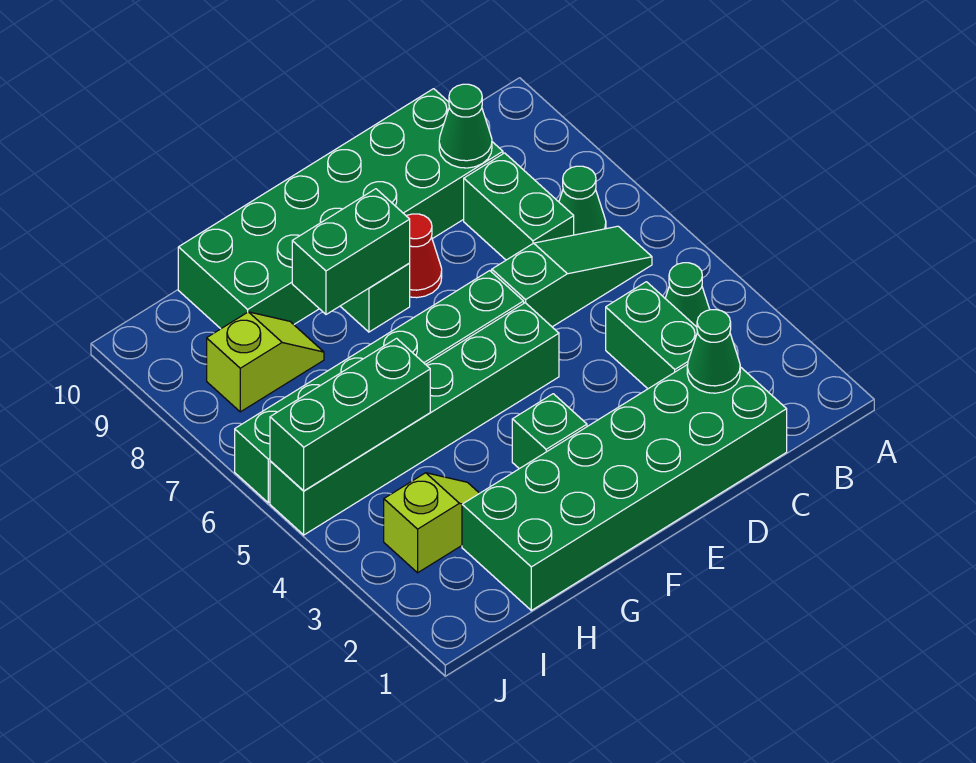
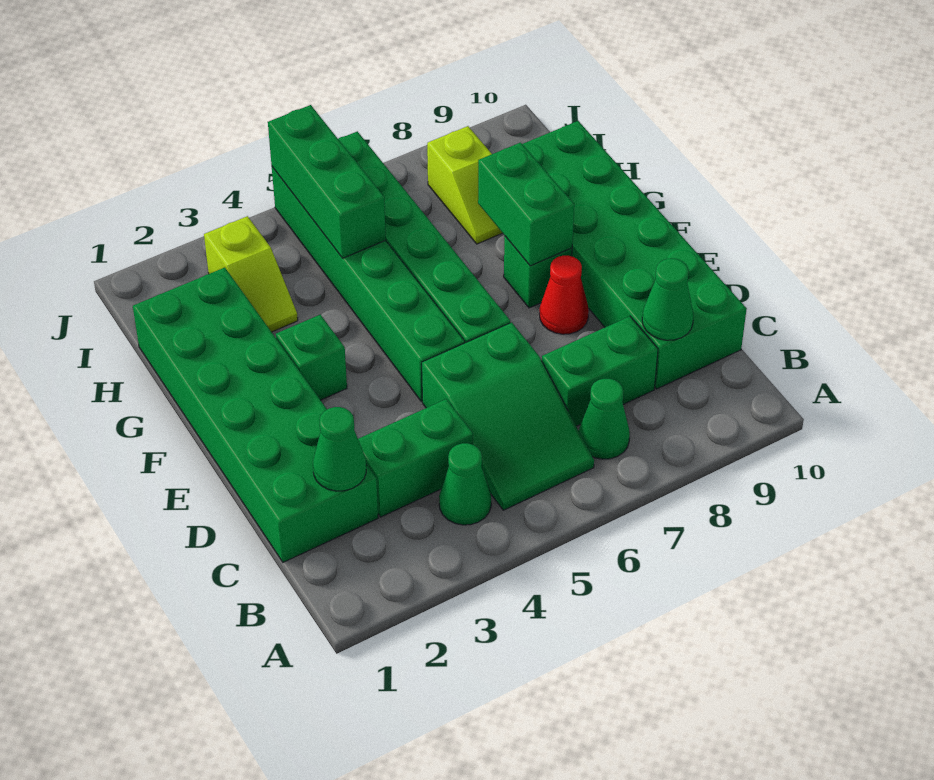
green slope B6:D6 level 1 top D -> green slope B5:D6 level 1 top D

